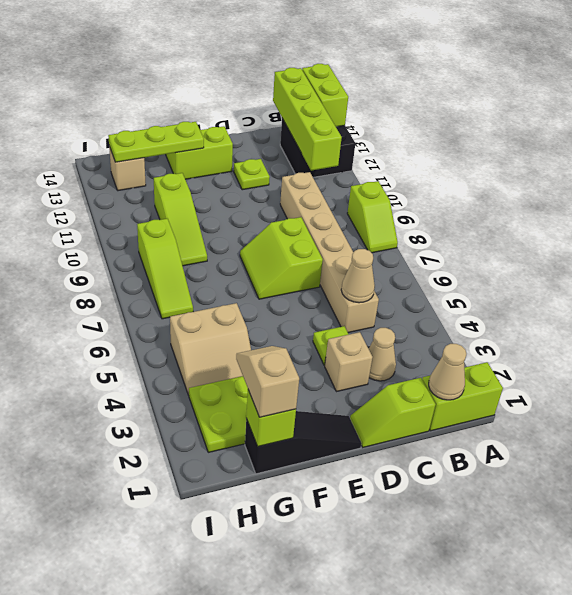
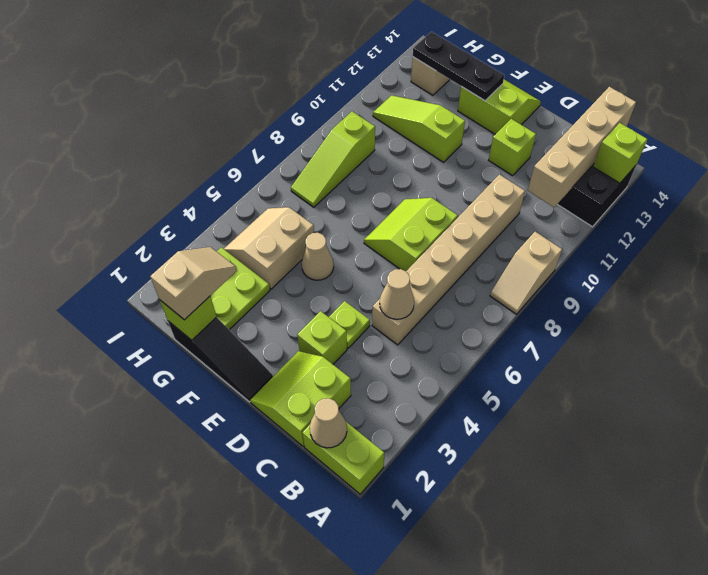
lime slope A8:A9 level 1 top 9 -> tan slope A8:A9 level 1 top 9
lime brick A13:A14 level 2 -> lime brick A13 level 2
lime brick B11:B14 level 2 -> tan brick B11:B14 level 2
lime slope C1:D1 level 1 top C -> lime slope C1:D2 level 1 top C
tan cone C3 level 1 -> tan cone F5 level 1
tan brick D3 level 1 -> lime brick D3 level 1
lime plate D12 level 1 -> lime brick D12 level 1
lime plate F13:H13 level 2 -> black plate F13:H13 level 2
tan slope G4:H5 level 1 top 5 -> tan slope G4:H5 level 1 top G
lime slope G9:G11 level 1 top 11 -> lime slope F11:H11 level 1 top F

